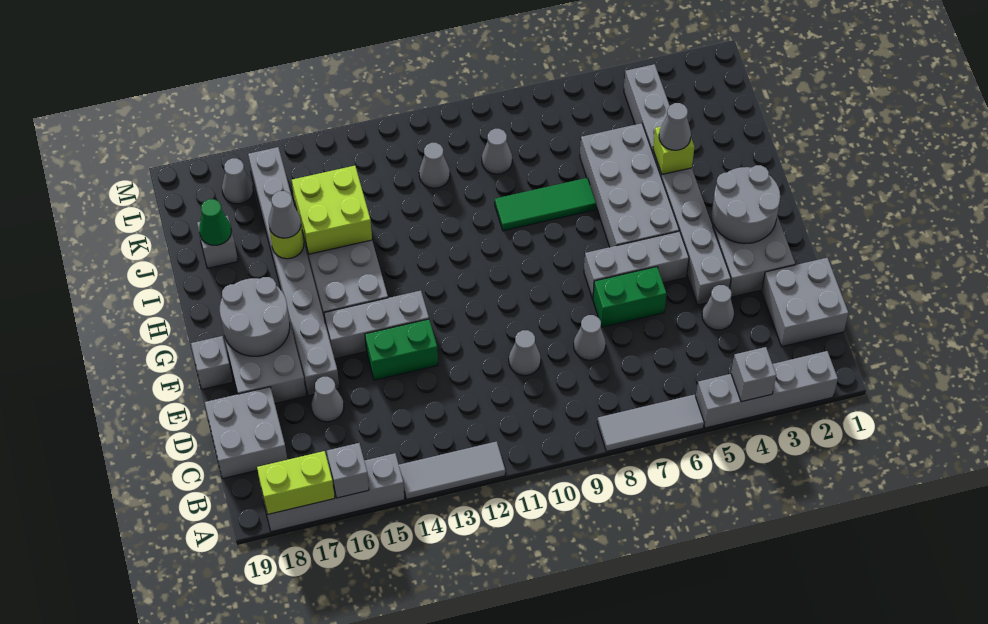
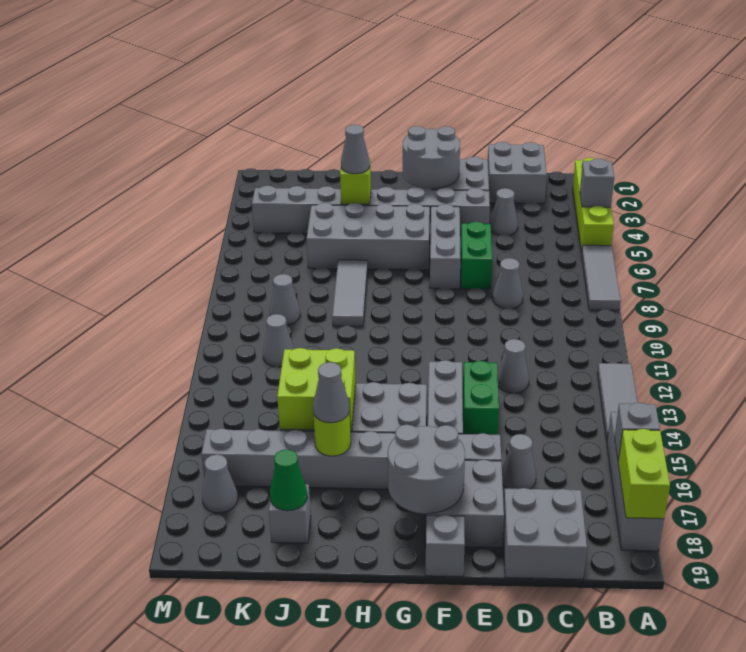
grey brick A2:A5 level 1 -> lime brick A2:A5 level 1
grey cone D10 level 1 -> grey cone D12 level 1
green tile I7:I9 level 1 -> grey tile I7:I9 level 1

